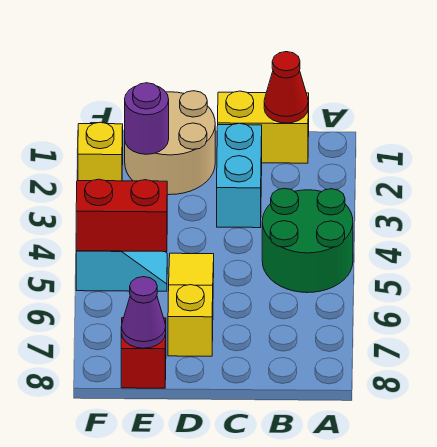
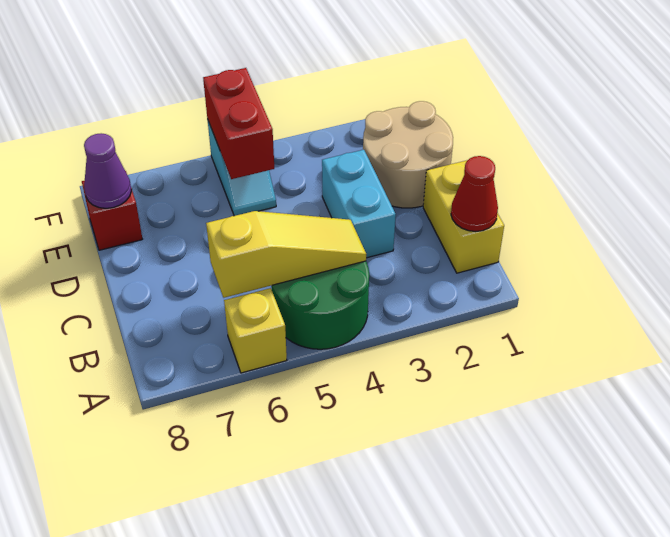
cyan brick C2:C3 level 1 -> cyan brick C3:D3 level 1
yellow slope D5:D7 level 1 top 7 -> yellow slope B4:B6 level 2 top 6
purple round brick E2 level 2 -> none
yellow brick F2 level 1 -> yellow brick A6 level 1

